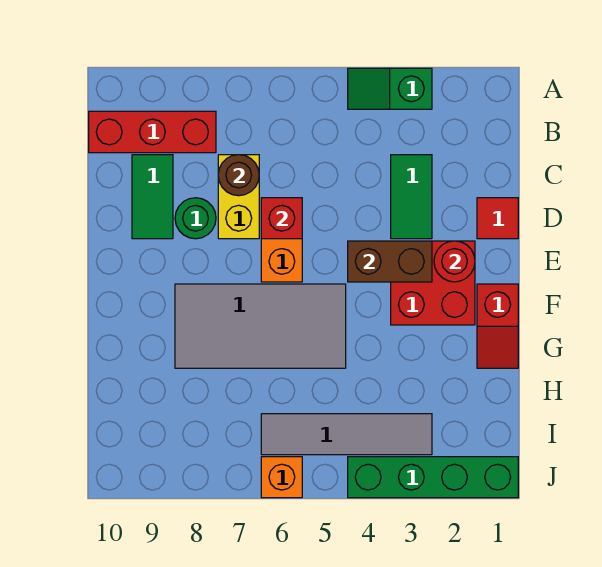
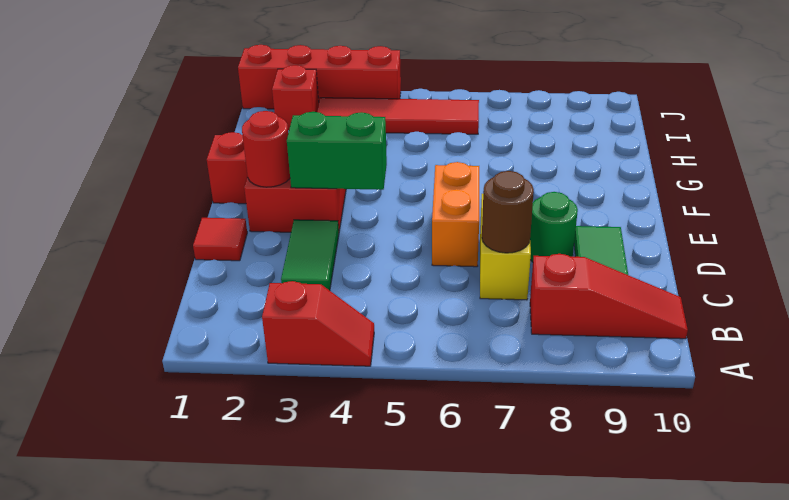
green slope A3:A4 level 1 top 3 -> red slope A3:A4 level 1 top 3
red brick B8:B10 level 1 -> red slope B8:B10 level 1 top 8
red brick D6 level 2 -> red brick I2 level 1
brown brick E3:E4 level 2 -> green brick E3:E4 level 2
grey tile F5:G8 level 1 -> none
grey tile I3:I6 level 1 -> red tile I3:I6 level 1
green brick J1:J4 level 1 -> red brick J1:J4 level 1
orange brick J6 level 1 -> none

